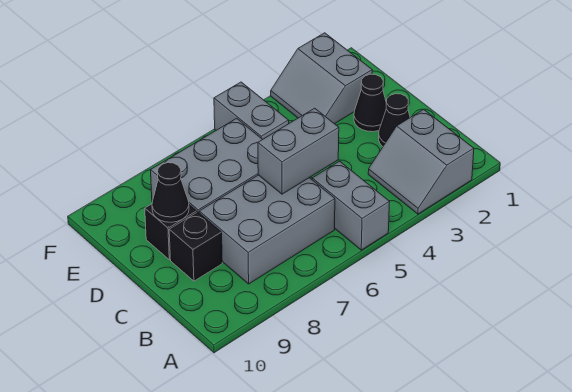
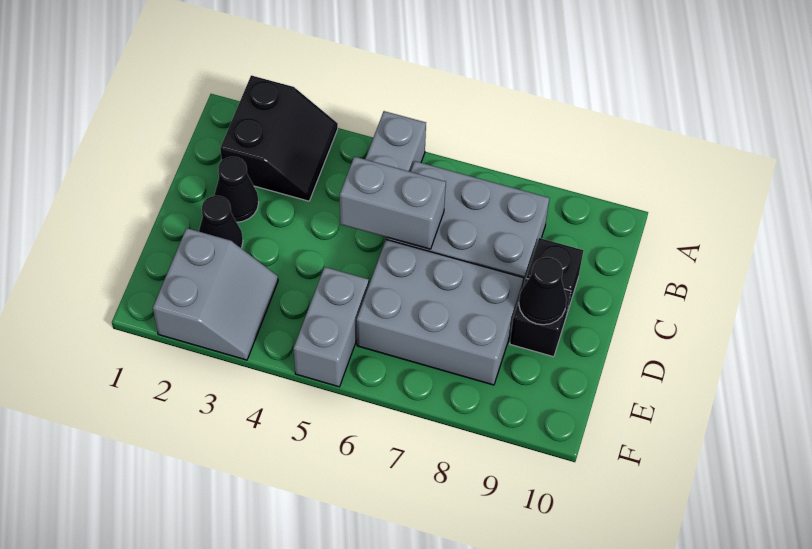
grey slope A2:B3 level 1 top 2 -> black slope A2:B3 level 1 top 2

